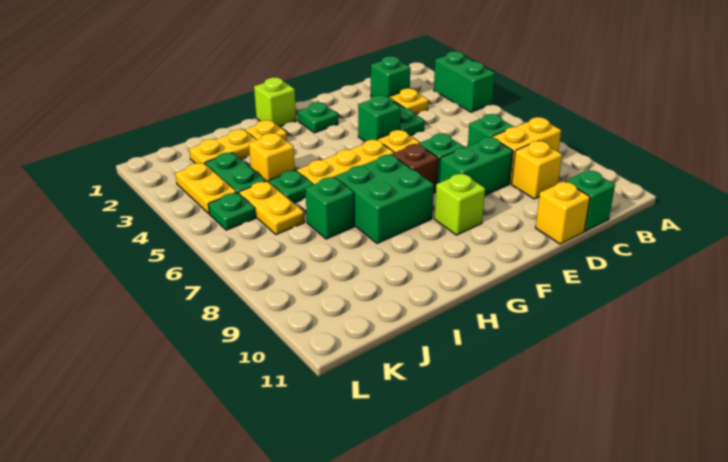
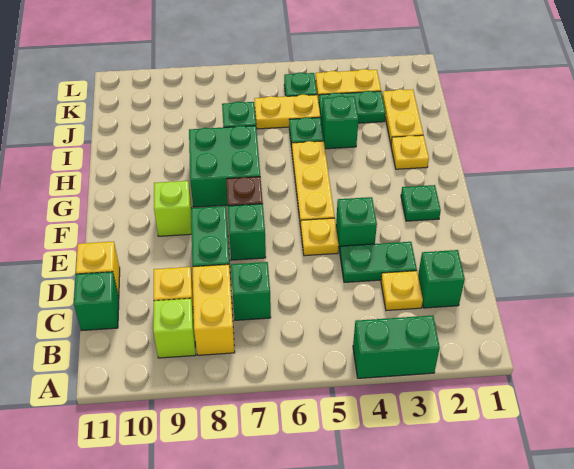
lime brick G1 level 1 -> lime brick B9 level 1
yellow brick I4 level 1 -> green brick I4 level 1

